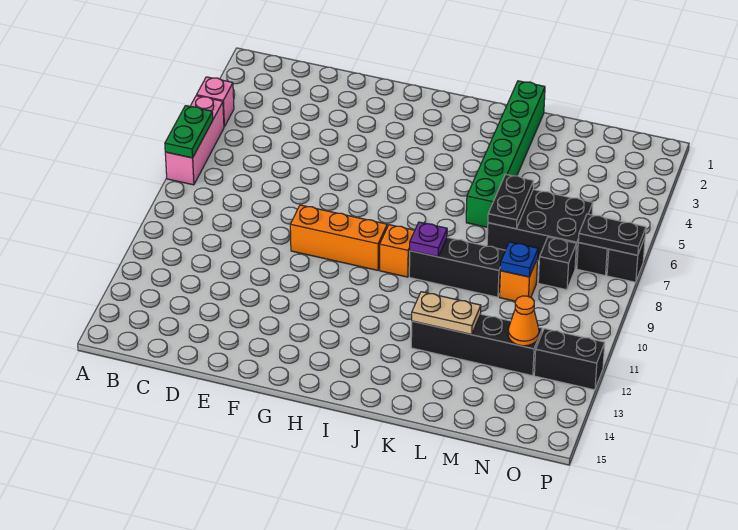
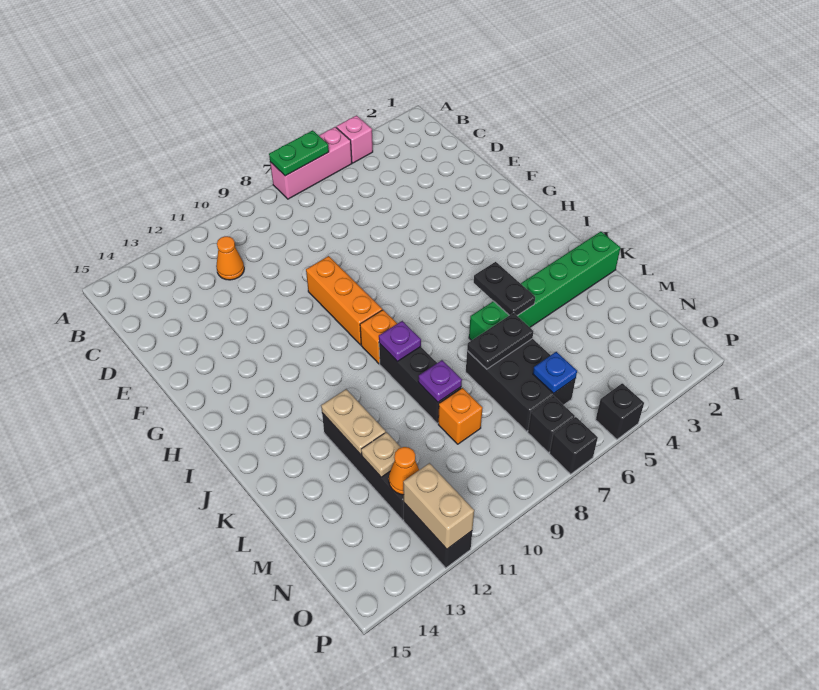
none -> orange cone C11 level 1
none -> purple plate L9 level 2
blue plate M9 level 2 -> blue plate N6 level 2
none -> tan plate M12 level 2
black brick N8 level 1 -> black brick P5 level 1
black plate O7:P7 level 2 -> black plate J5:K5 level 2
none -> tan brick O12:P12 level 2

